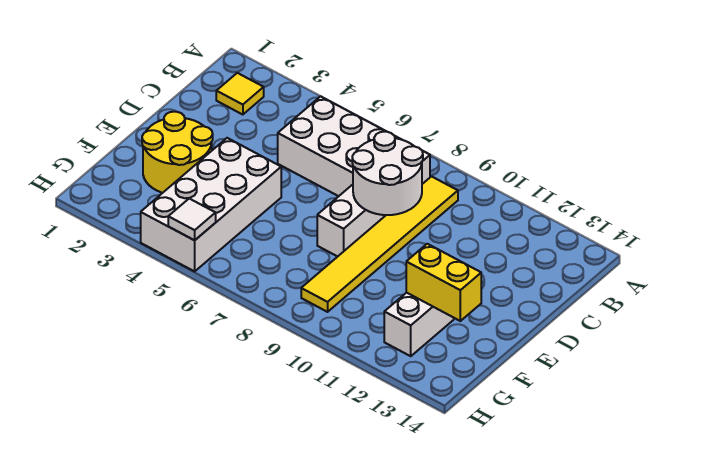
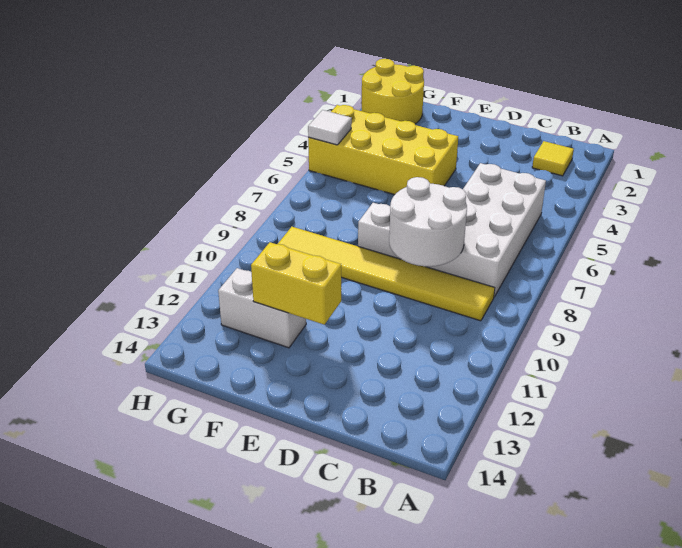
yellow round brick E2:F3 level 1 -> yellow round brick G1:H2 level 1
white brick E4:H5 level 1 -> yellow brick E4:H5 level 1
yellow brick F12:F13 level 2 -> yellow brick E12:F12 level 2

